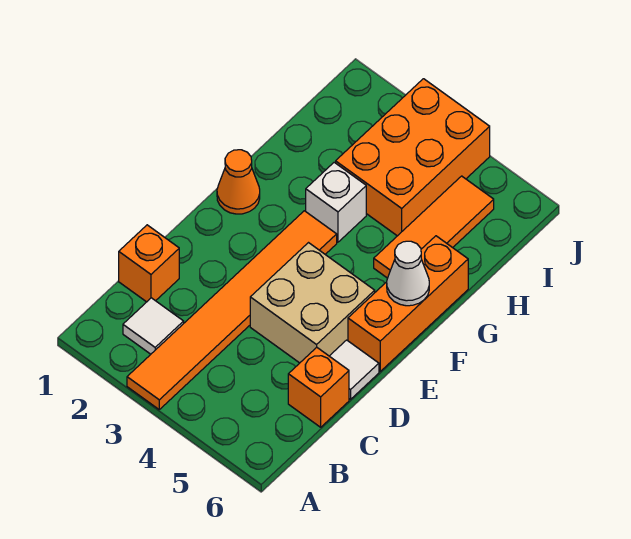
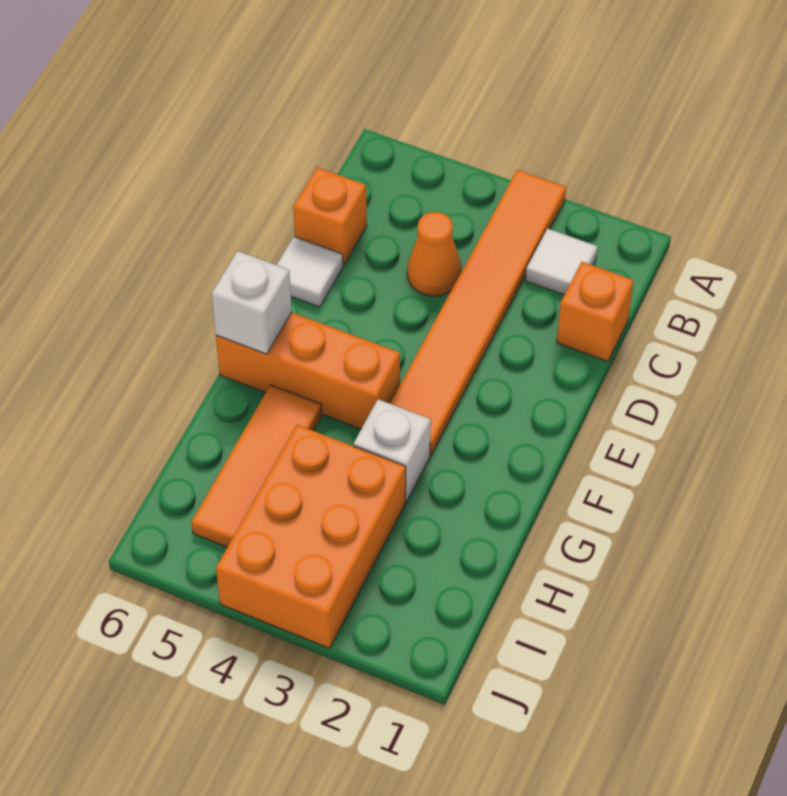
tan brick D4:E5 level 1 -> none
orange brick E6:G6 level 1 -> orange brick F4:F6 level 1
orange cone F1 level 1 -> orange cone C4 level 1
white cone F6 level 2 -> white brick F6 level 2

